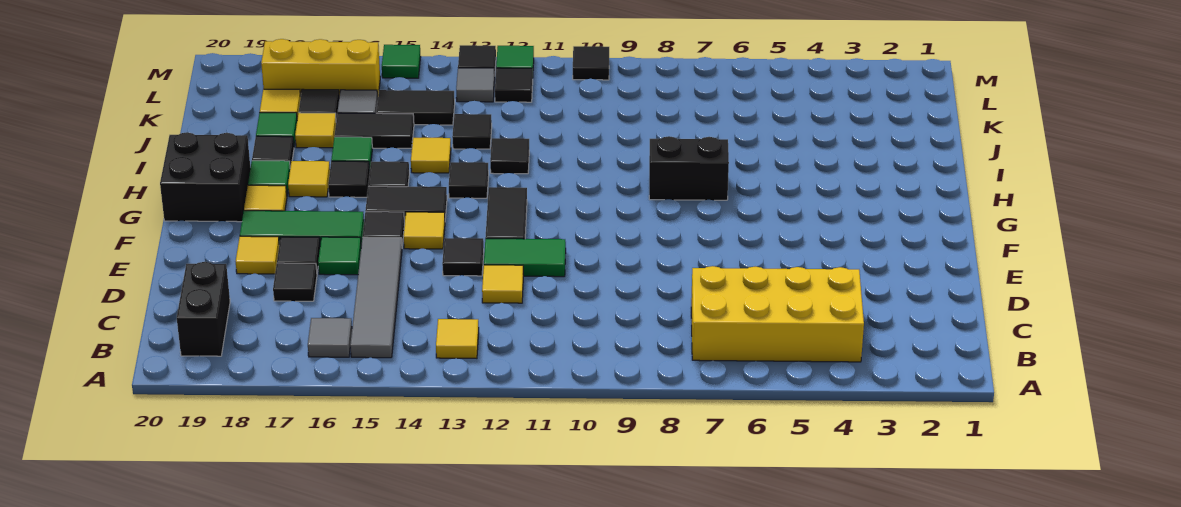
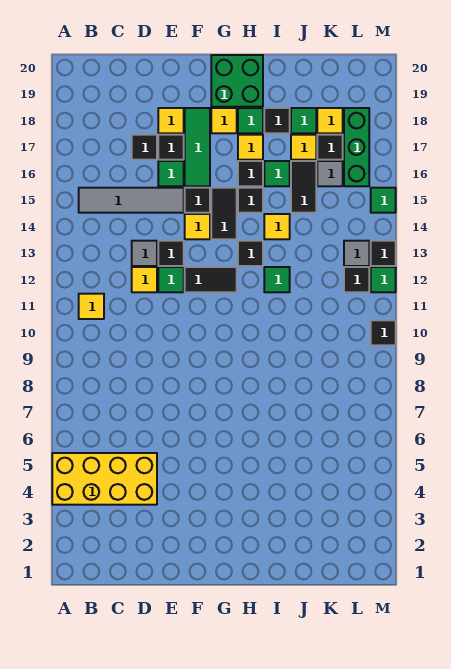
yellow brick B4:C7 level 1 -> yellow brick A4:D5 level 1
yellow tile B13 level 1 -> yellow tile B11 level 1
grey tile B16 level 1 -> grey tile D13 level 1
black brick B19:C19 level 1 -> none
green tile E11:E12 level 1 -> green tile E12 level 1
black brick G19:H20 level 1 -> green brick G19:H20 level 1
black brick H7:H8 level 1 -> none
black tile I12 level 1 -> green tile I12 level 1
black tile J13 level 1 -> none
black tile K14:K15 level 1 -> none
yellow brick L16:L18 level 1 -> green brick L16:L18 level 1

